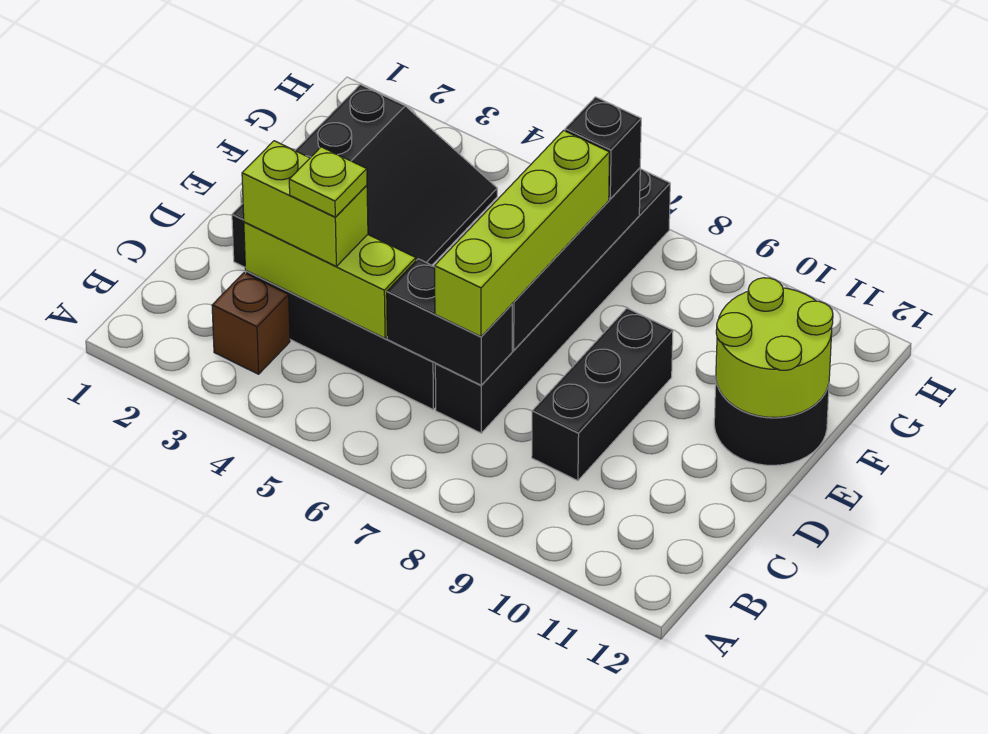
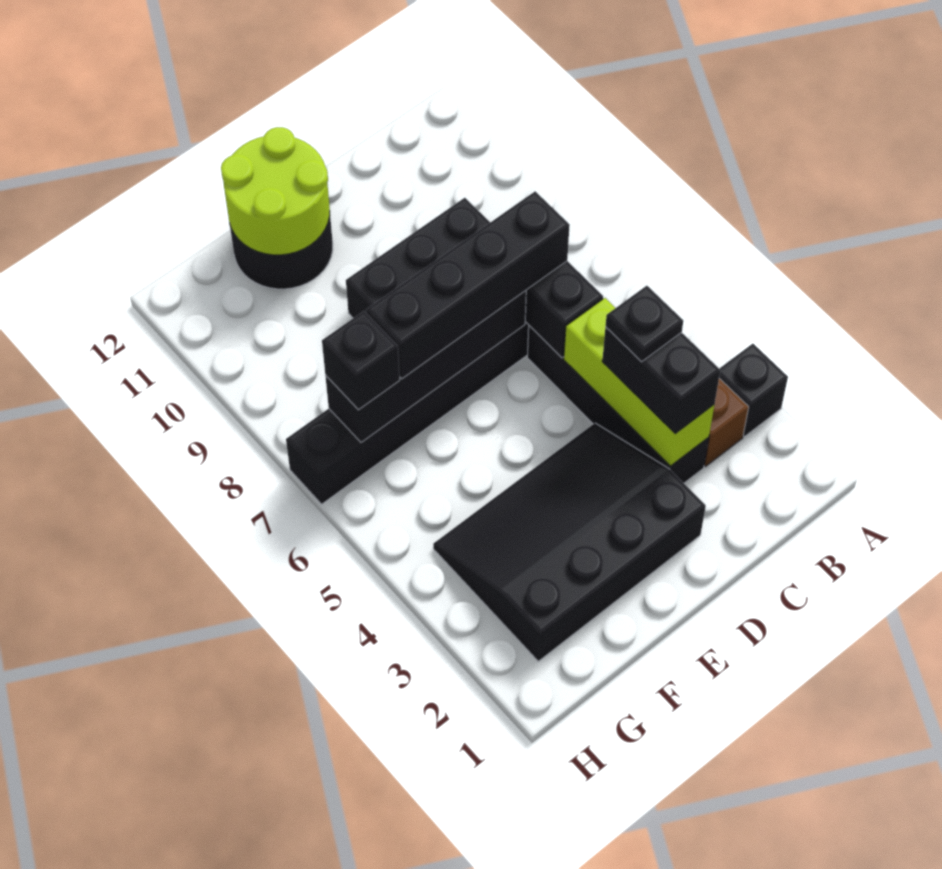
none -> black brick A3 level 1
lime brick C3:C4 level 3 -> black brick C3:C4 level 3
lime plate C4 level 4 -> black plate C4 level 4
lime brick C7:F7 level 3 -> black brick C7:F7 level 3

